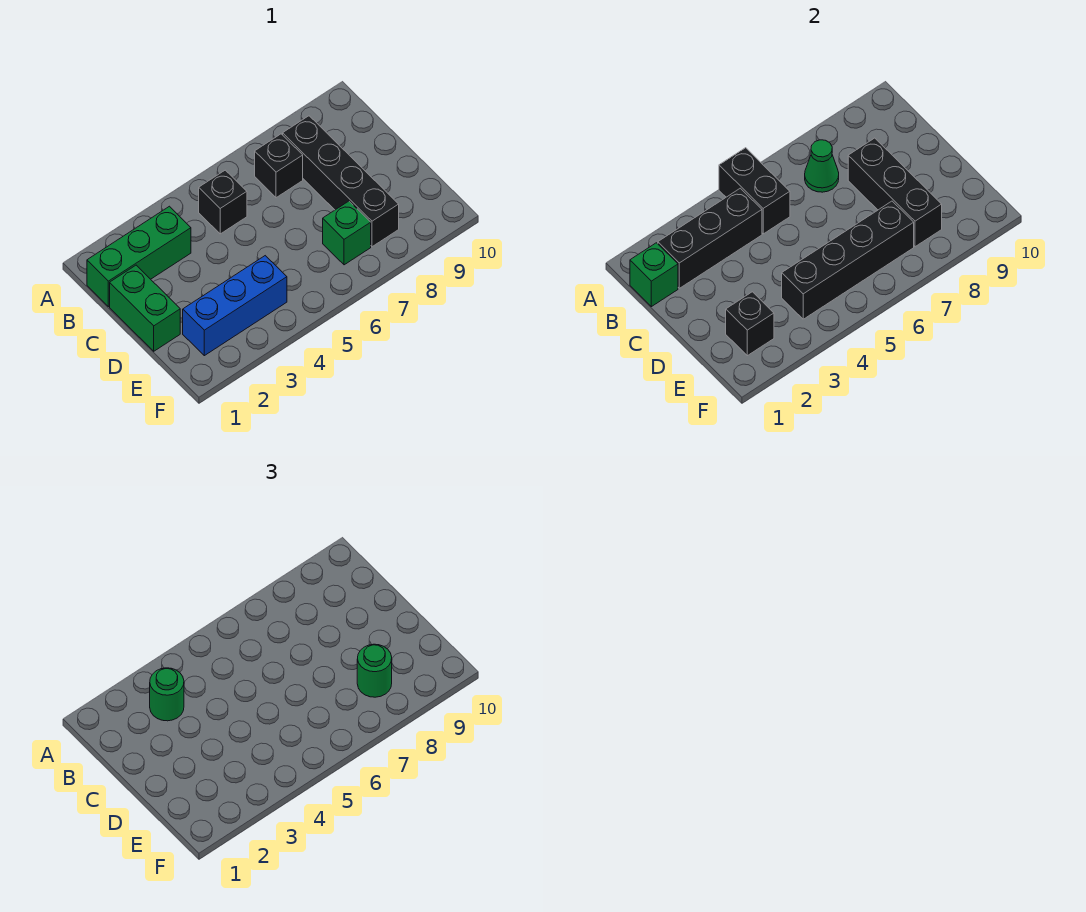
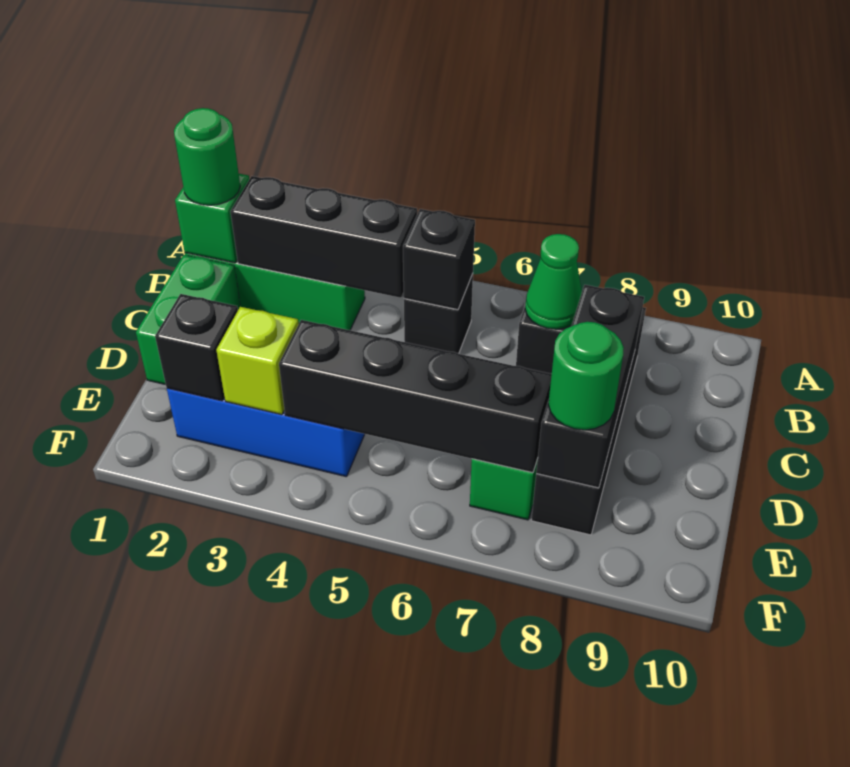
black brick A5:B5 level 2 -> black brick B5 level 2
green round brick B3 level 3 -> green round brick B1 level 3
none -> lime brick E3 level 2

